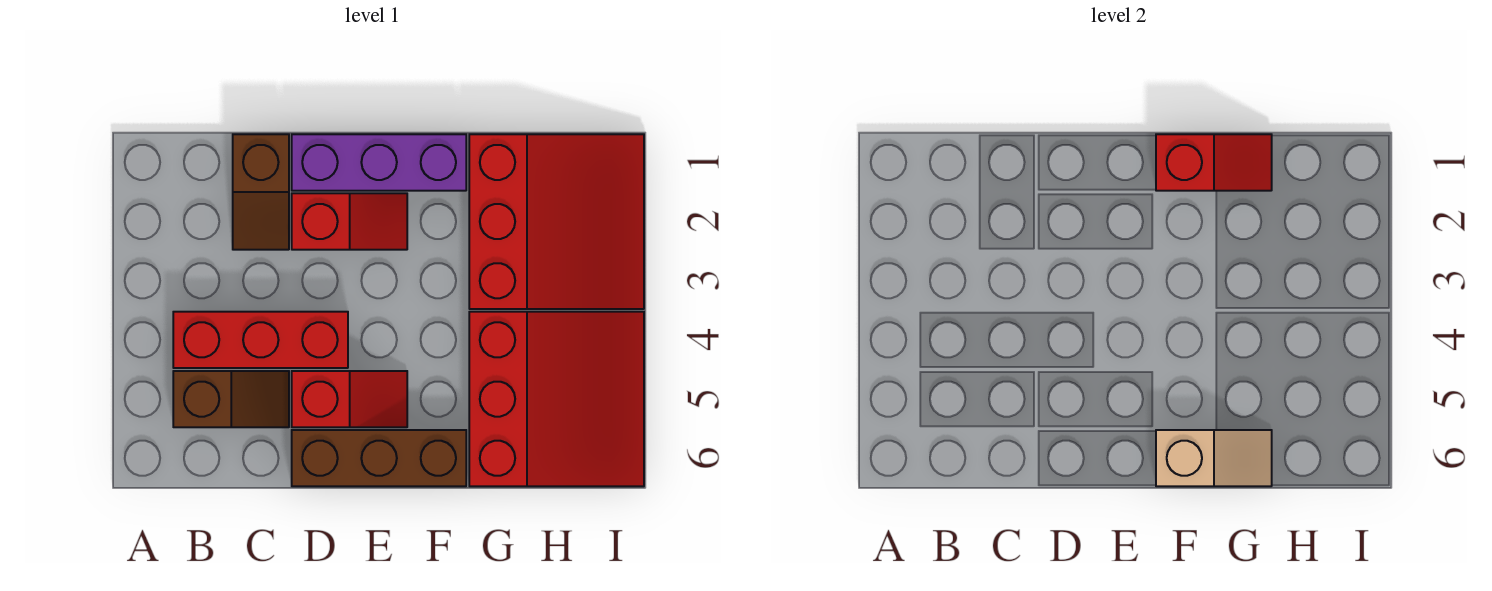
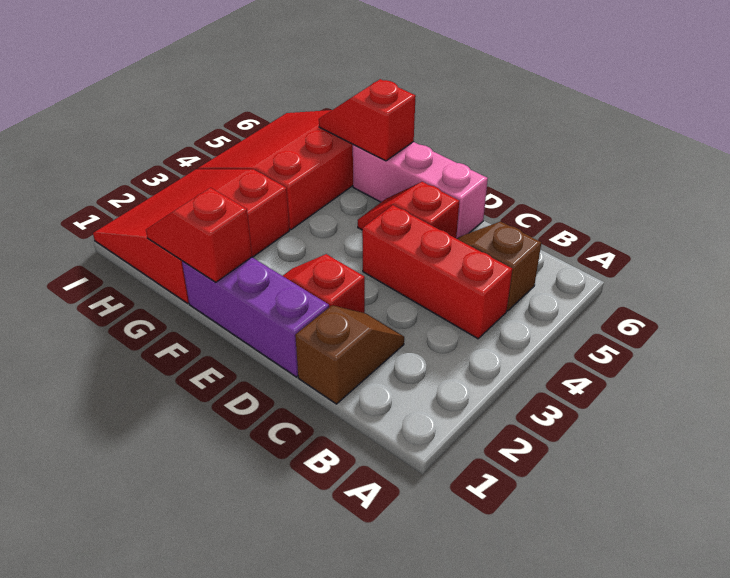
brown brick D6:F6 level 1 -> pink brick D6:F6 level 1
tan slope F6:G6 level 2 top F -> red slope F6:G6 level 2 top F

